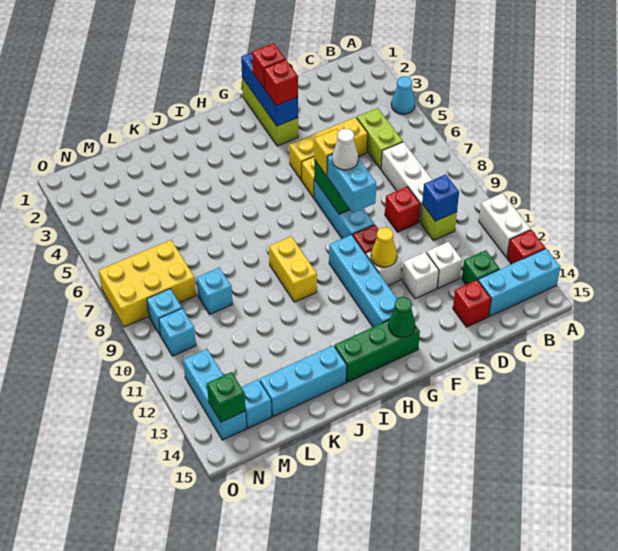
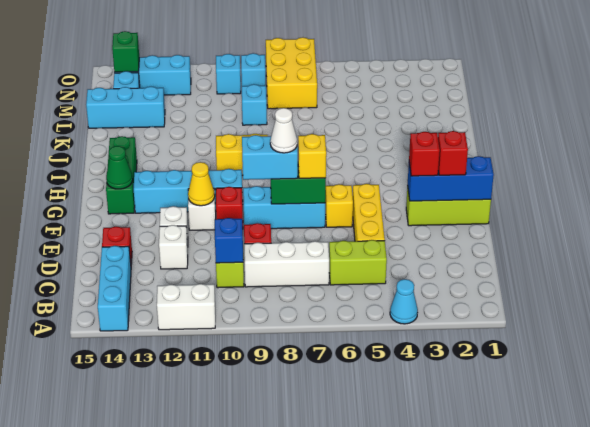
red brick A13 level 1 -> none
green brick C13 level 1 -> none
cyan brick J14:L14 level 1 -> cyan brick L13:L15 level 1

